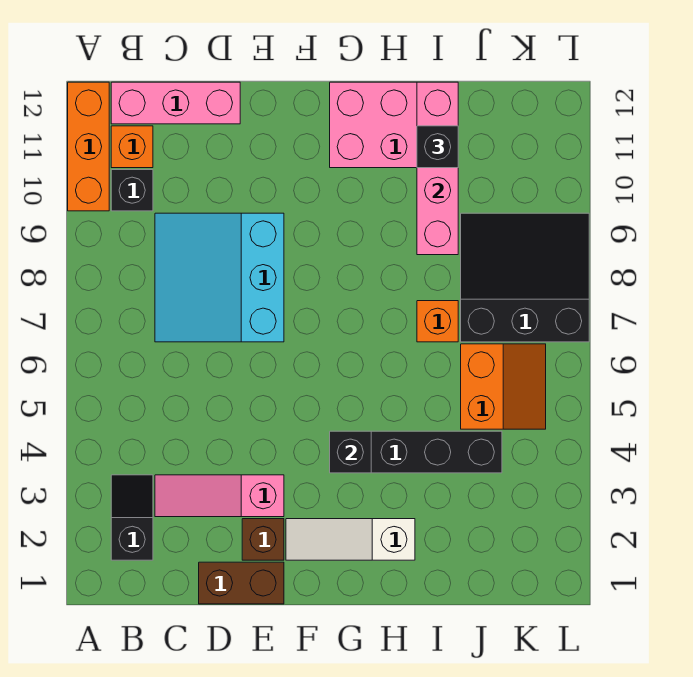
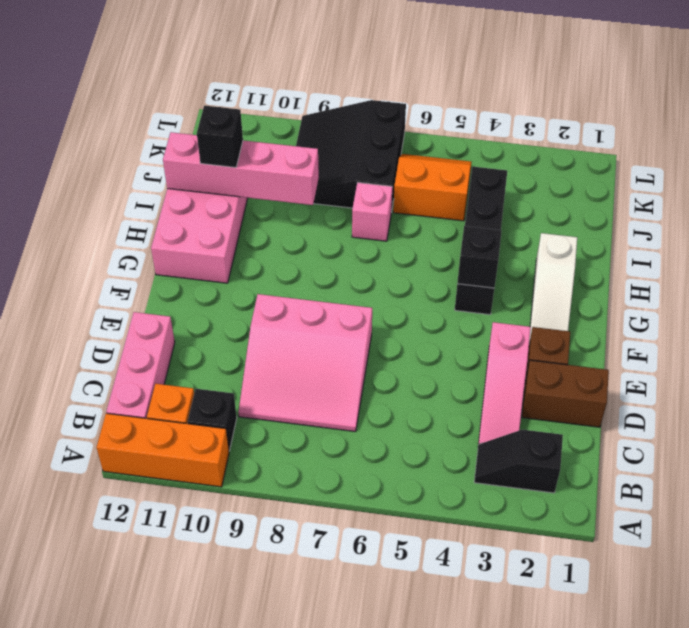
cyan slope C7:E9 level 1 top E -> pink slope C7:E9 level 1 top E
brown brick D1:E1 level 1 -> brown brick D1:D2 level 1
orange brick I7 level 1 -> pink brick I7 level 1

